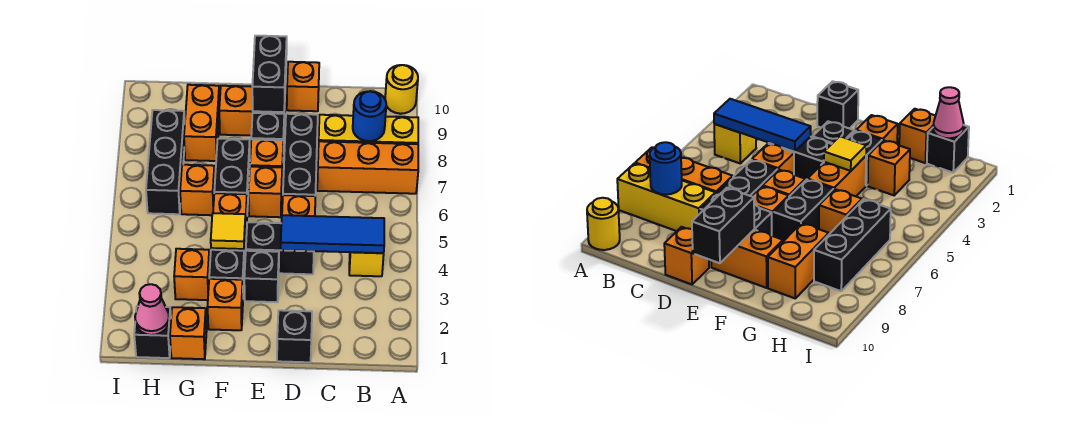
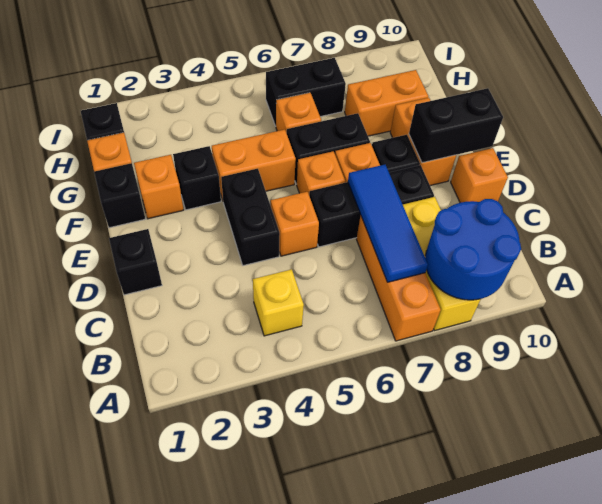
yellow round brick A10 level 1 -> none
blue tile B4:D4 level 2 -> blue tile B7:D7 level 2
blue round brick B8 level 2 -> blue round brick A8:B9 level 2
black brick E3 level 1 -> black brick F1 level 1
yellow tile F4 level 2 -> none
orange brick G3 level 1 -> none
pink cone H1 level 2 -> none
black brick H6:H8 level 1 -> black brick H6:H7 level 1

